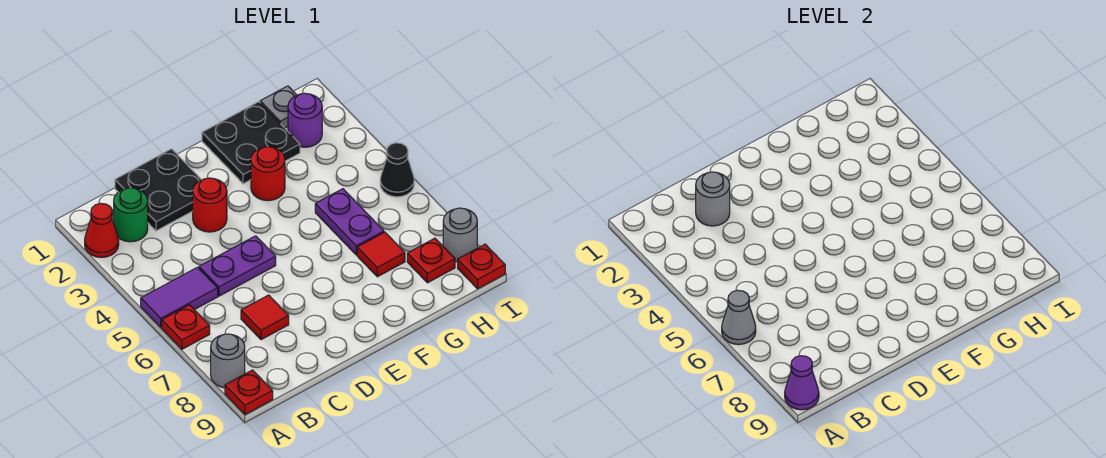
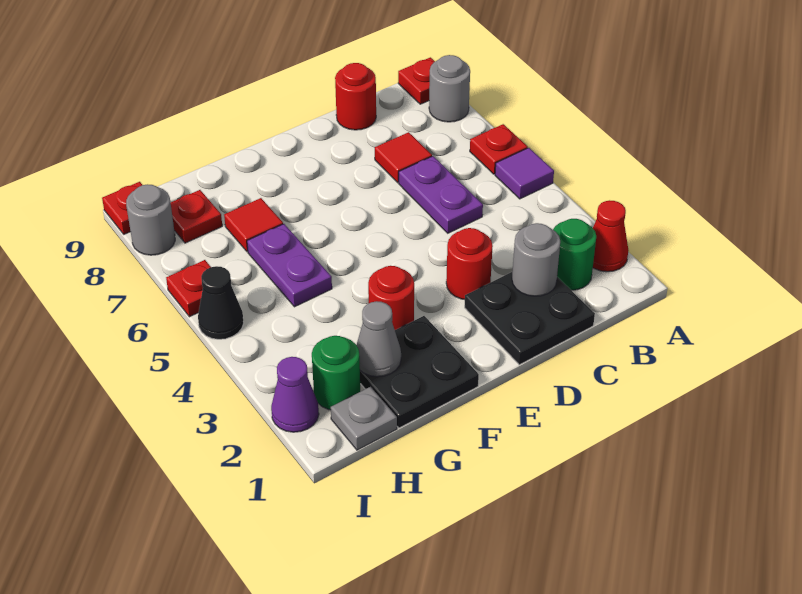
purple tile A5:B5 level 1 -> purple tile A5 level 1
grey cone A6 level 2 -> grey cone G2 level 2
purple cone A9 level 2 -> purple cone I2 level 1
purple plate C5:D5 level 1 -> purple plate C5:C6 level 1
none -> red round brick C9 level 1
purple round brick H2 level 1 -> green round brick H2 level 1
none -> red plate I6 level 1

